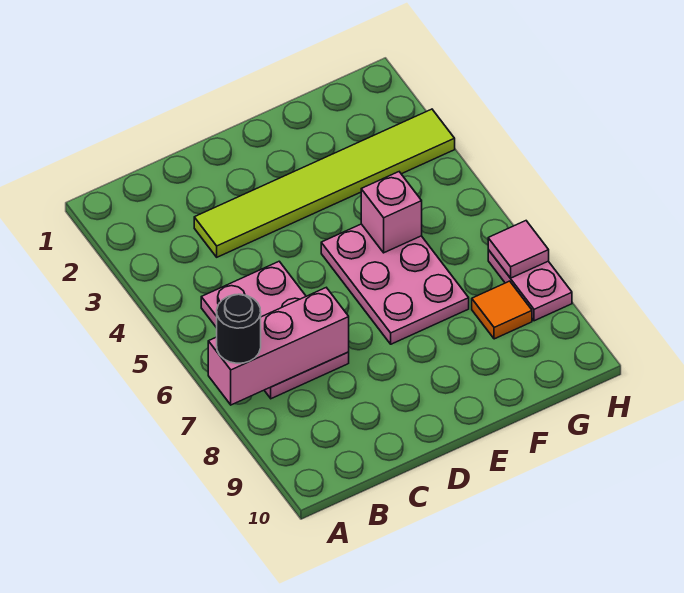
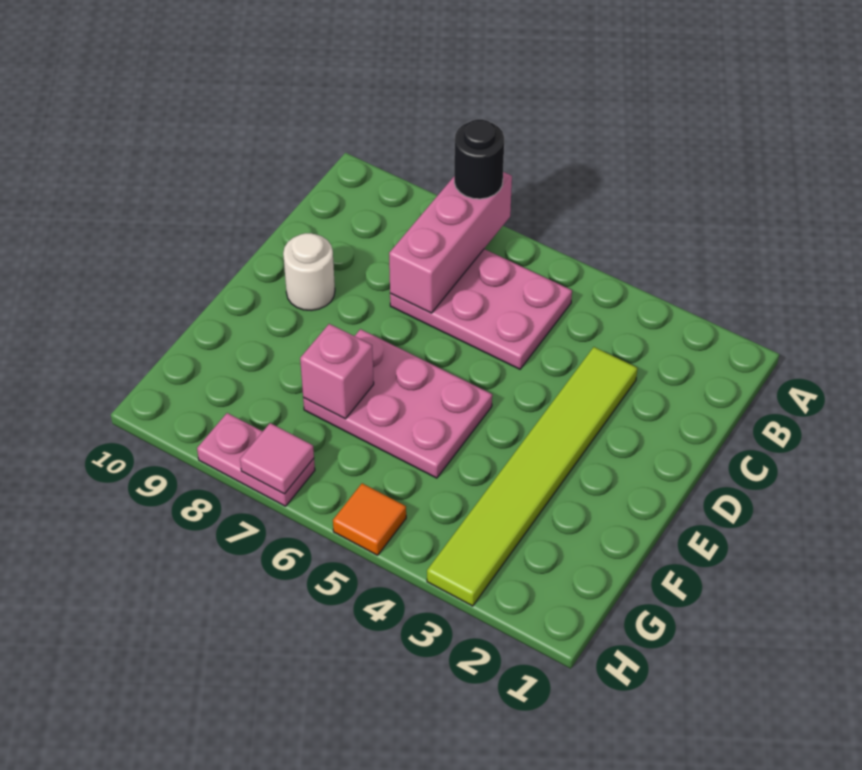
none -> white round brick D9 level 1
pink brick F5 level 2 -> pink brick F7 level 2
orange tile G8 level 1 -> orange tile H5 level 1

